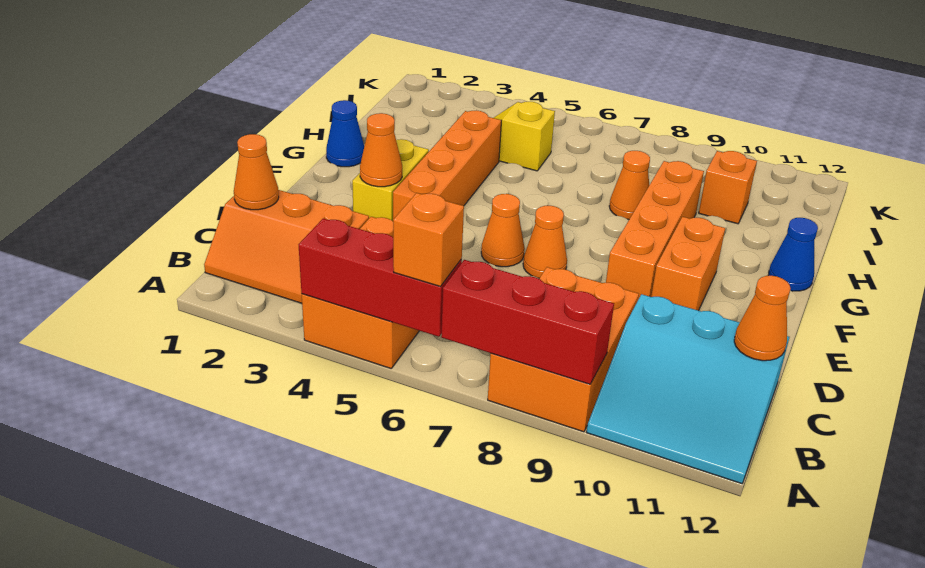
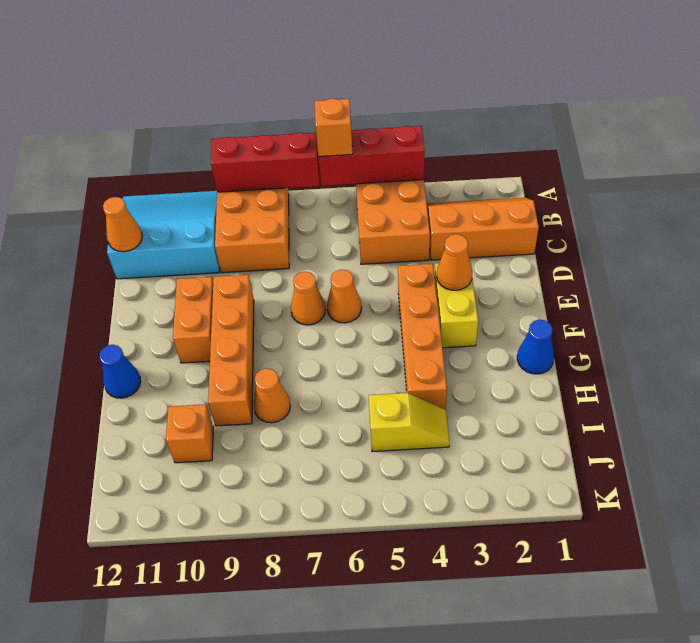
orange cone C1 level 2 -> none

